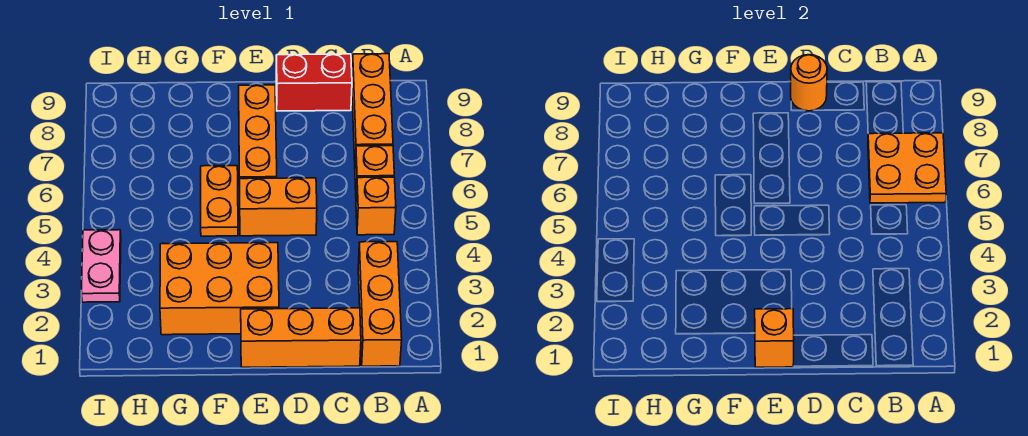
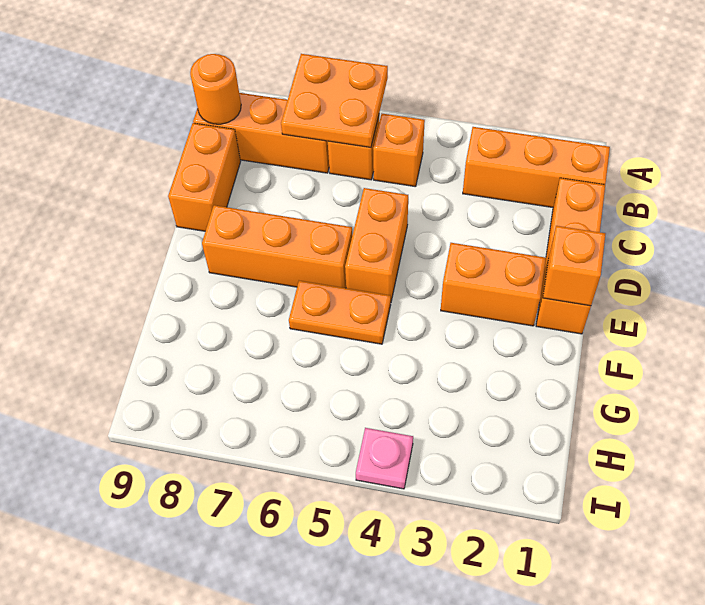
red brick C9:D9 level 1 -> orange brick C9:D9 level 1
orange round brick D9 level 2 -> orange round brick B9 level 2
orange brick E2:G3 level 1 -> orange brick E2:E3 level 1
pink plate I3:I4 level 1 -> pink plate I4 level 1

